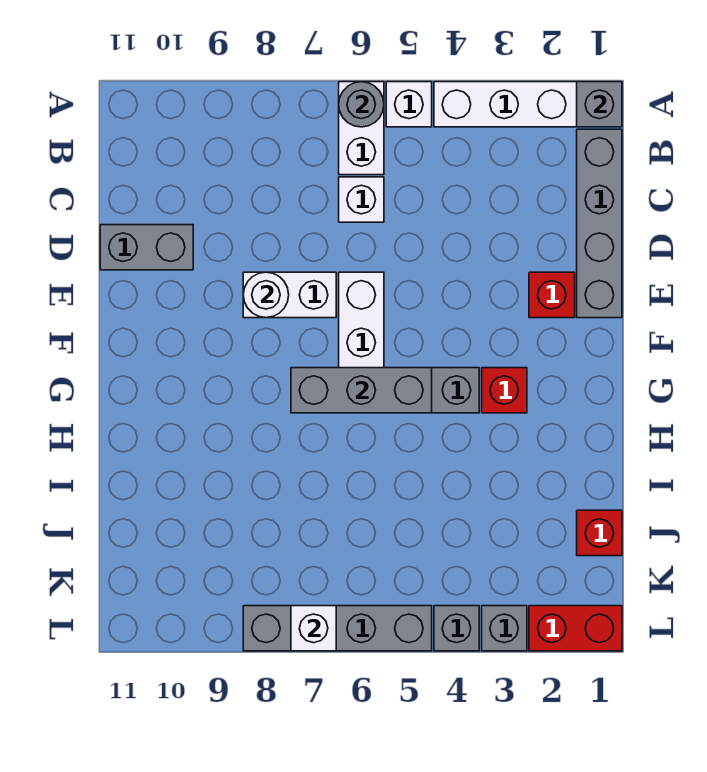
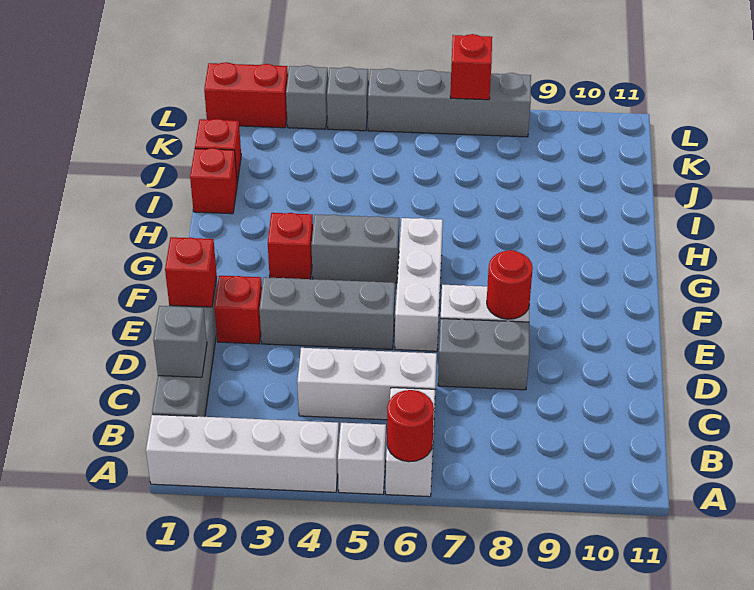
grey brick A1 level 2 -> grey brick C1 level 2
grey round brick A6 level 2 -> red round brick A6 level 2
white brick C6 level 1 -> white brick C4:C6 level 1
grey brick D10:D11 level 1 -> grey brick D7:D8 level 1
none -> red brick E1 level 2
white round brick E8 level 2 -> red round brick E8 level 2
grey brick G5:G7 level 2 -> grey brick E3:E5 level 1
none -> red brick I1 level 1
white brick L7 level 2 -> red brick L7 level 2

